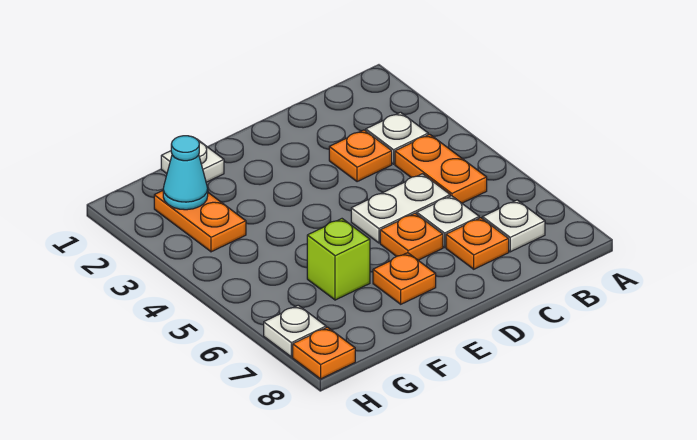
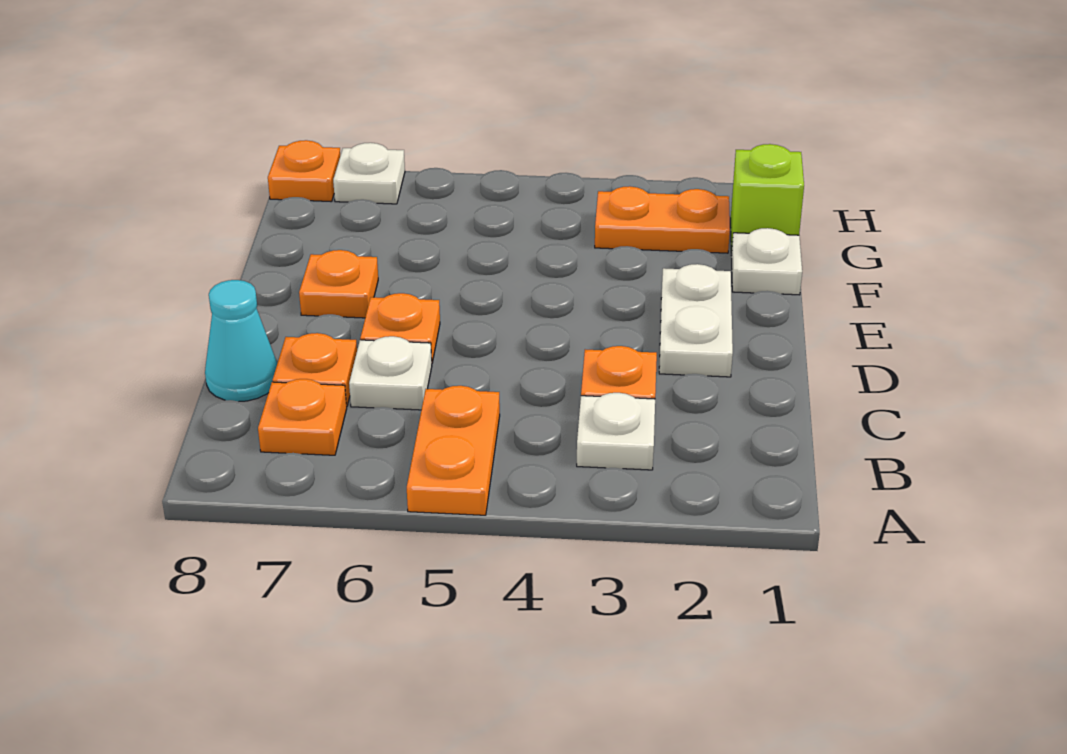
orange plate B4:B5 level 1 -> orange plate A5:B5 level 1
white plate B7 level 1 -> orange plate B7 level 1
white plate C5:D5 level 1 -> white plate D2:E2 level 1
lime brick F6 level 1 -> lime brick G1 level 1
cyan cone G2 level 2 -> cyan cone C8 level 1

